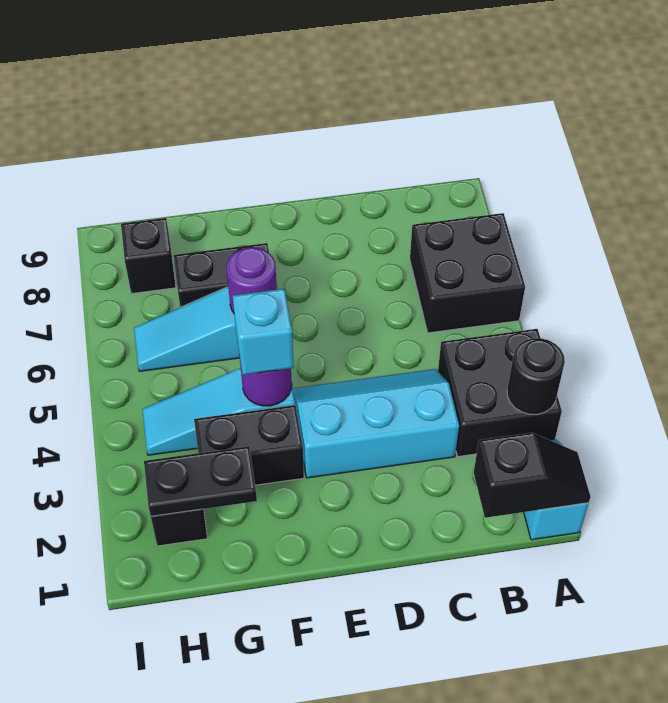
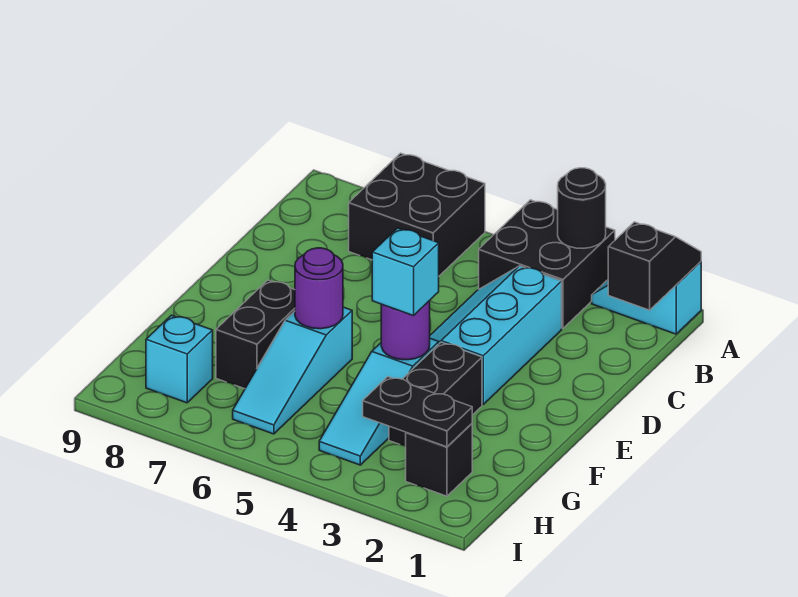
black plate G2:H2 level 2 -> black plate H2:H3 level 2
black brick H8 level 1 -> cyan brick H8 level 1

